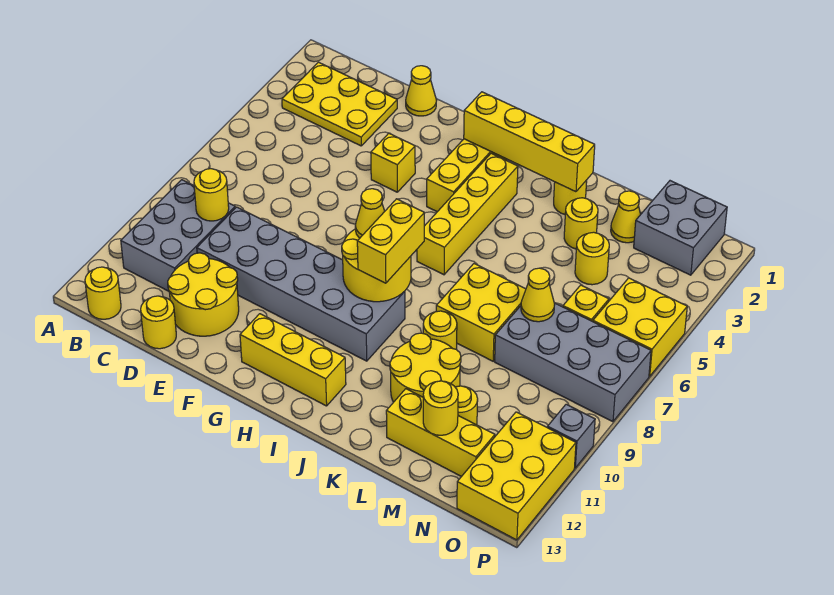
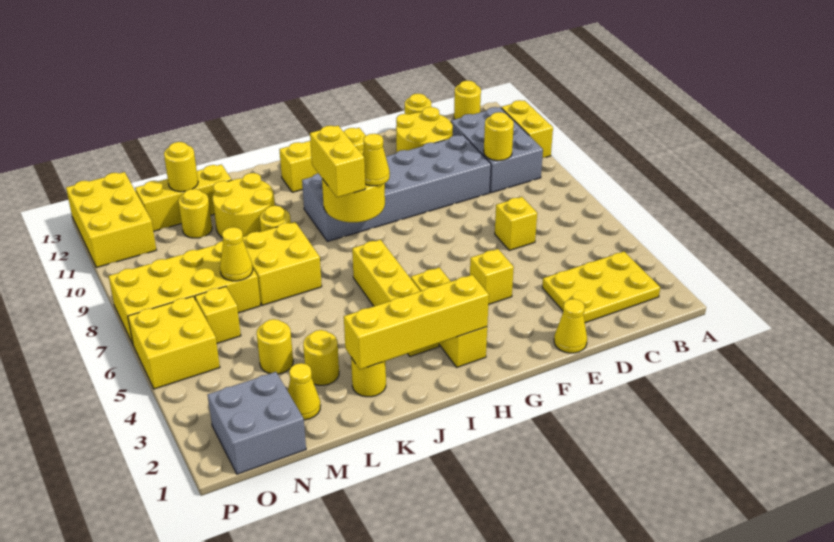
none -> yellow brick A10:A11 level 1
none -> yellow brick D6 level 1
grey brick M7:P8 level 1 -> yellow brick M7:P8 level 1
grey brick P10 level 1 -> none

